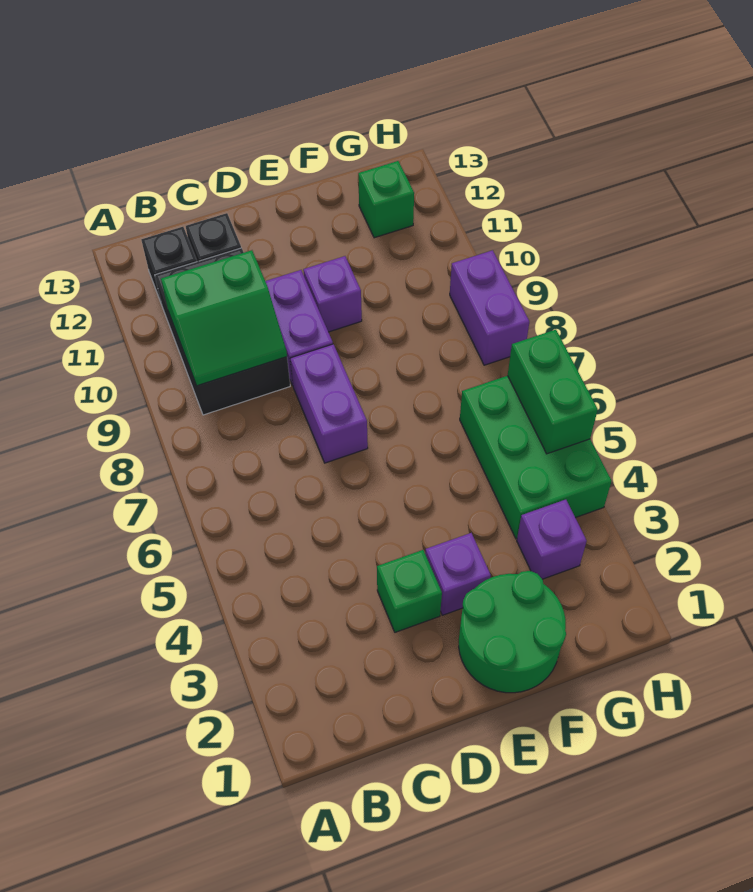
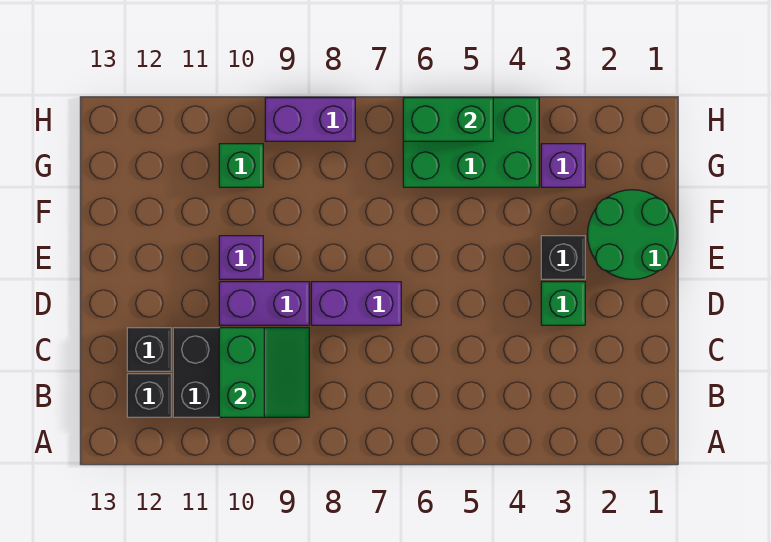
purple brick E3 level 1 -> black brick E3 level 1
green brick G12 level 1 -> green brick G10 level 1

